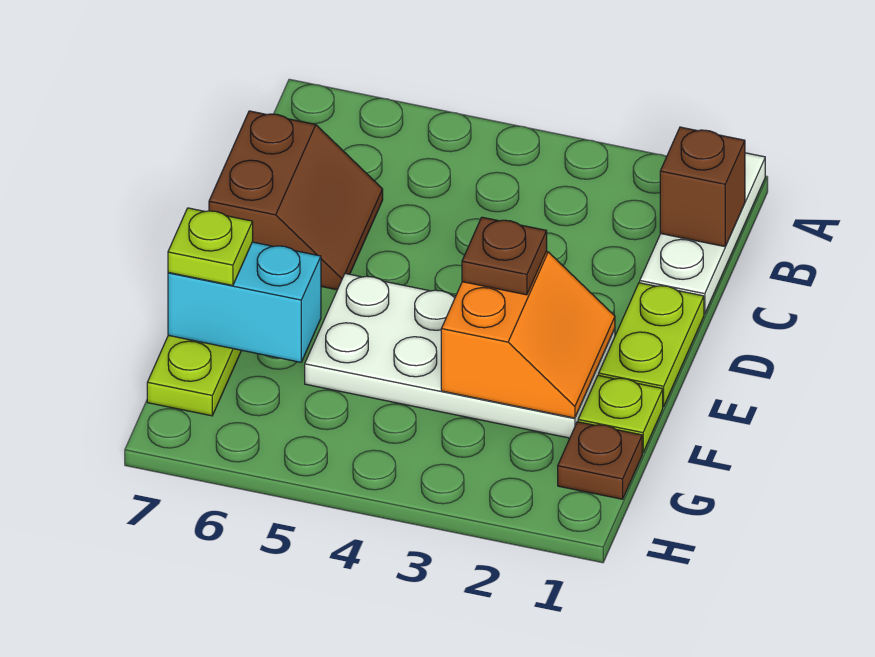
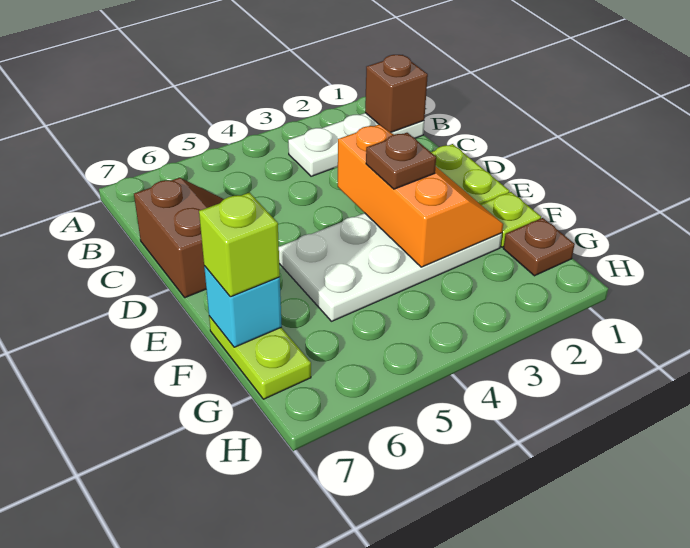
white plate A1:C1 level 1 -> white plate B1:B3 level 1
orange slope E2:F3 level 2 top 3 -> orange slope D2:F3 level 2 top 3
cyan brick F6:F7 level 2 -> cyan brick F7 level 2
lime plate F7 level 3 -> lime brick F7 level 3

